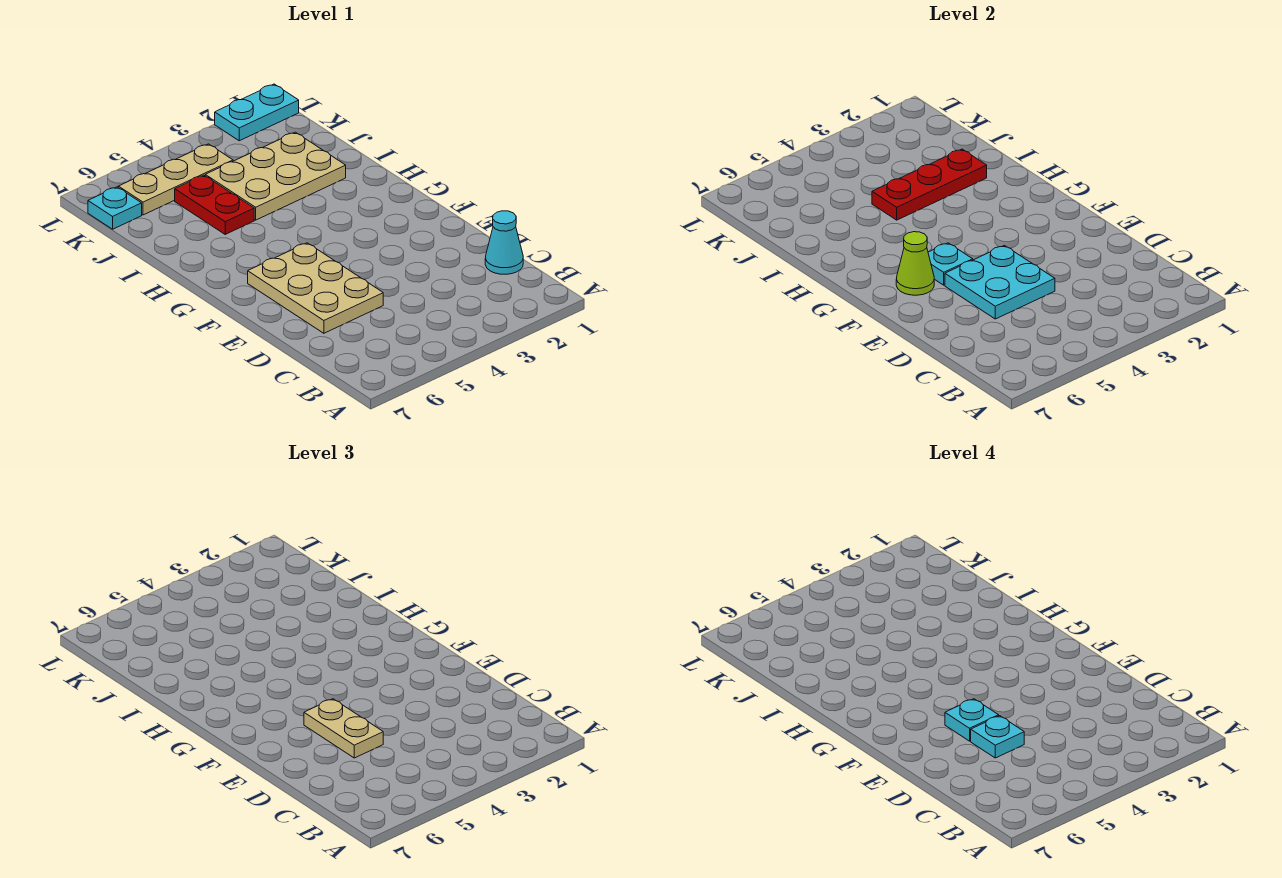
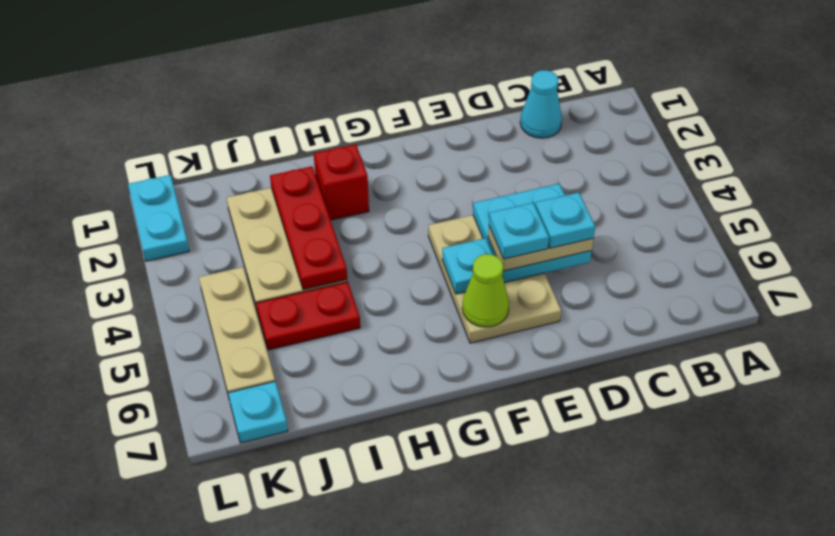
tan plate D5:F6 level 1 -> tan plate E4:F6 level 1
none -> red brick H2 level 1

